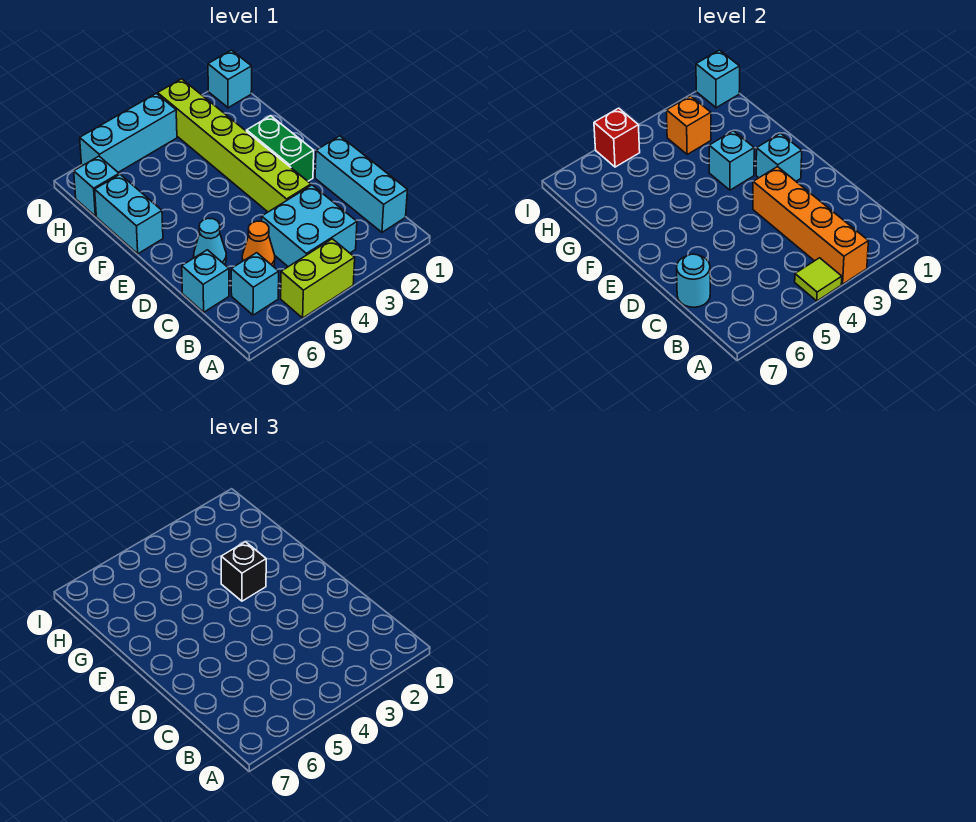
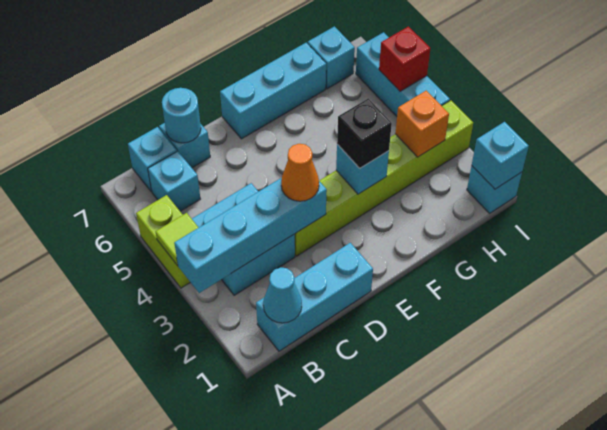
orange brick A3:D3 level 2 -> cyan brick A3:D3 level 2
orange cone C5 level 1 -> orange cone D3 level 3
cyan cone D6 level 1 -> cyan cone B1 level 2
green brick E2:F2 level 1 -> none
cyan brick E2 level 2 -> cyan brick B7 level 1
cyan brick F7:G7 level 1 -> cyan brick E7:G7 level 1

